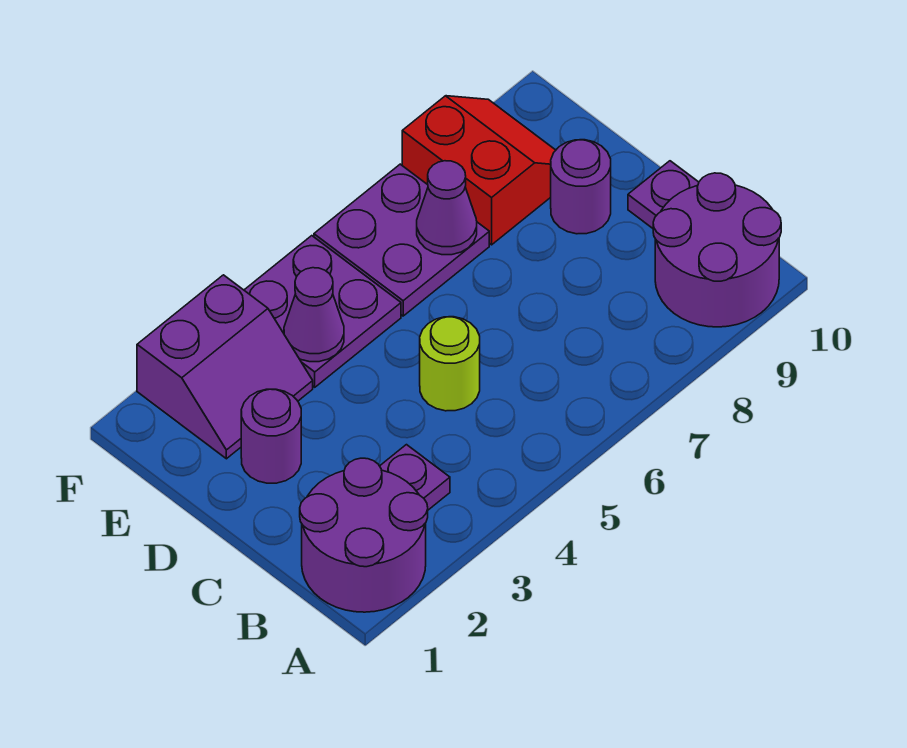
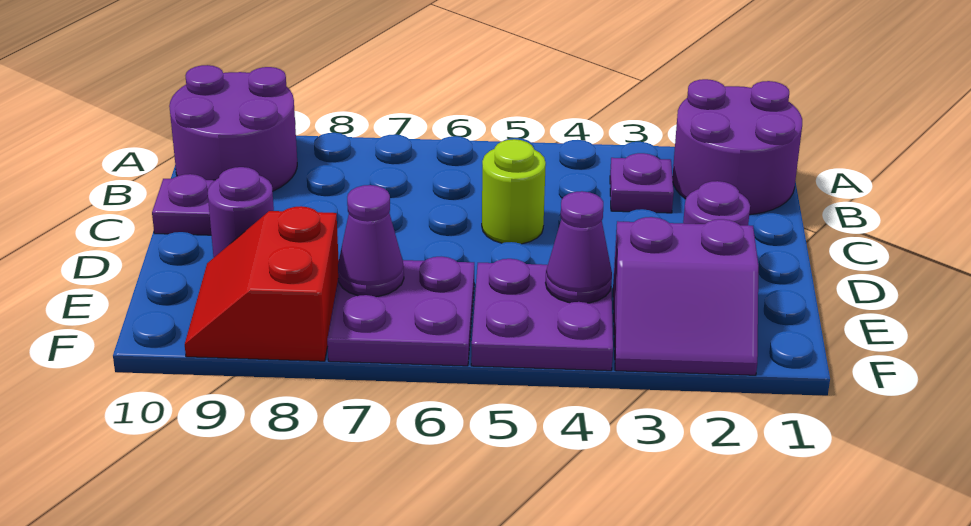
purple slope E2:F3 level 1 top F -> purple slope E2:F3 level 1 top E

